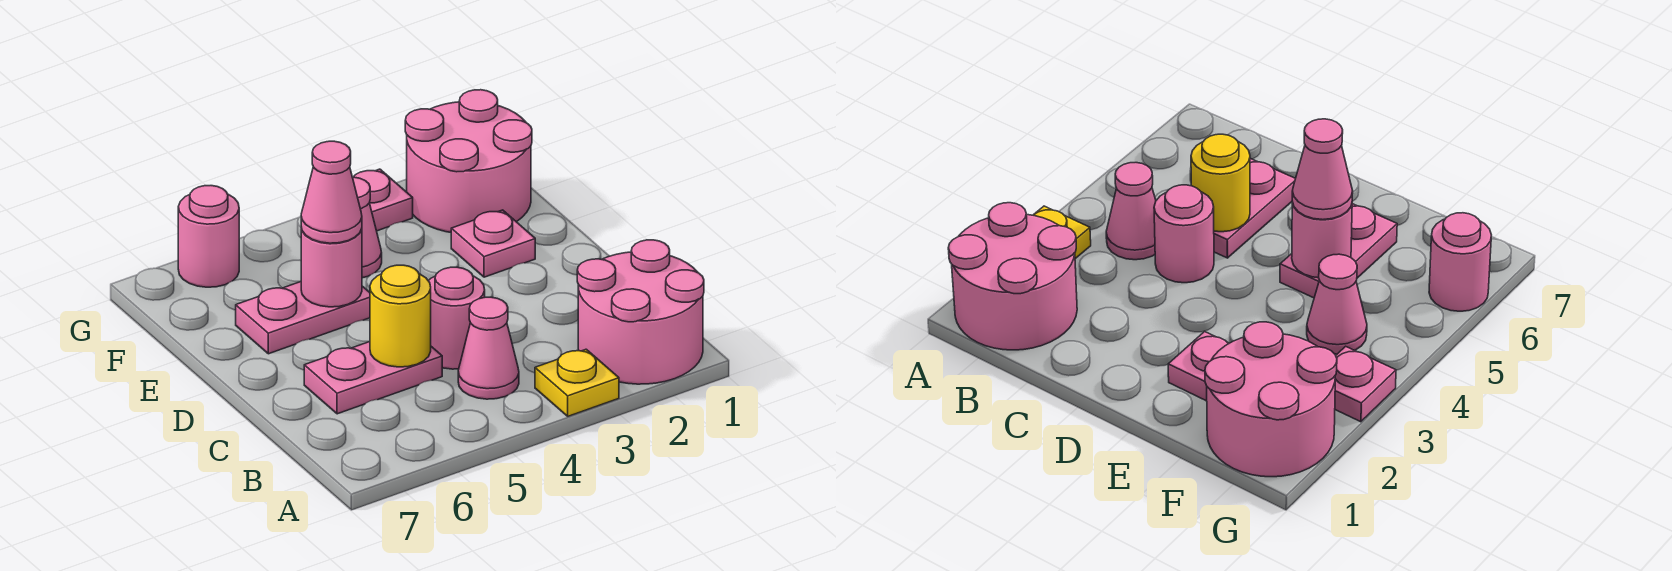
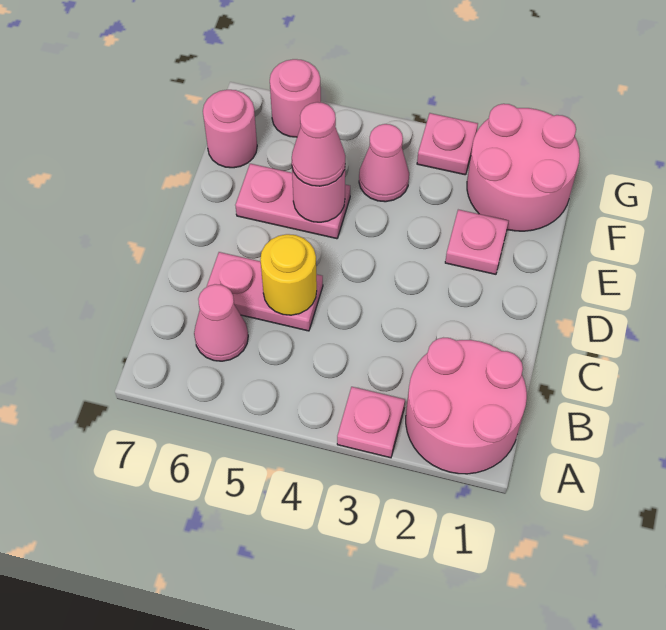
yellow plate A3 level 1 -> pink plate A3 level 1
pink cone B4 level 1 -> pink cone B6 level 1
pink round brick C4 level 1 -> pink round brick F7 level 1

